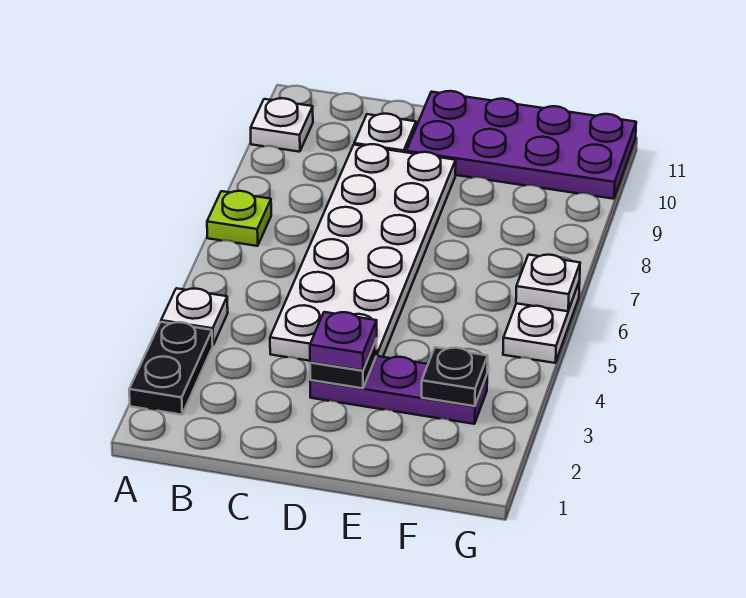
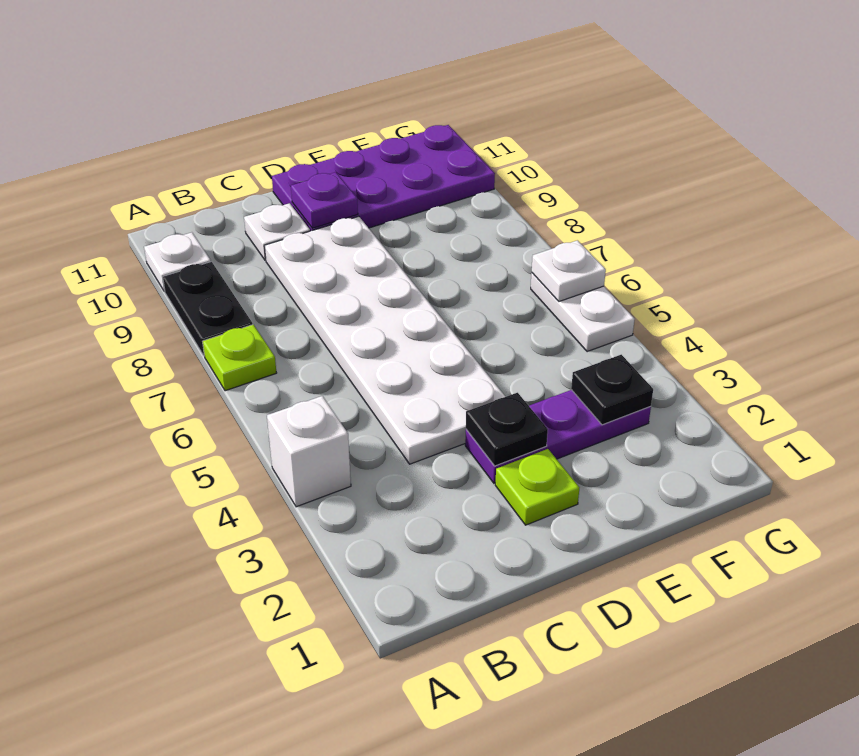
black plate A2:A3 level 1 -> black plate A8:A9 level 1
white plate A4 level 1 -> white brick A4 level 1
none -> lime plate D2 level 1
purple plate D3 level 3 -> purple plate D10 level 2

